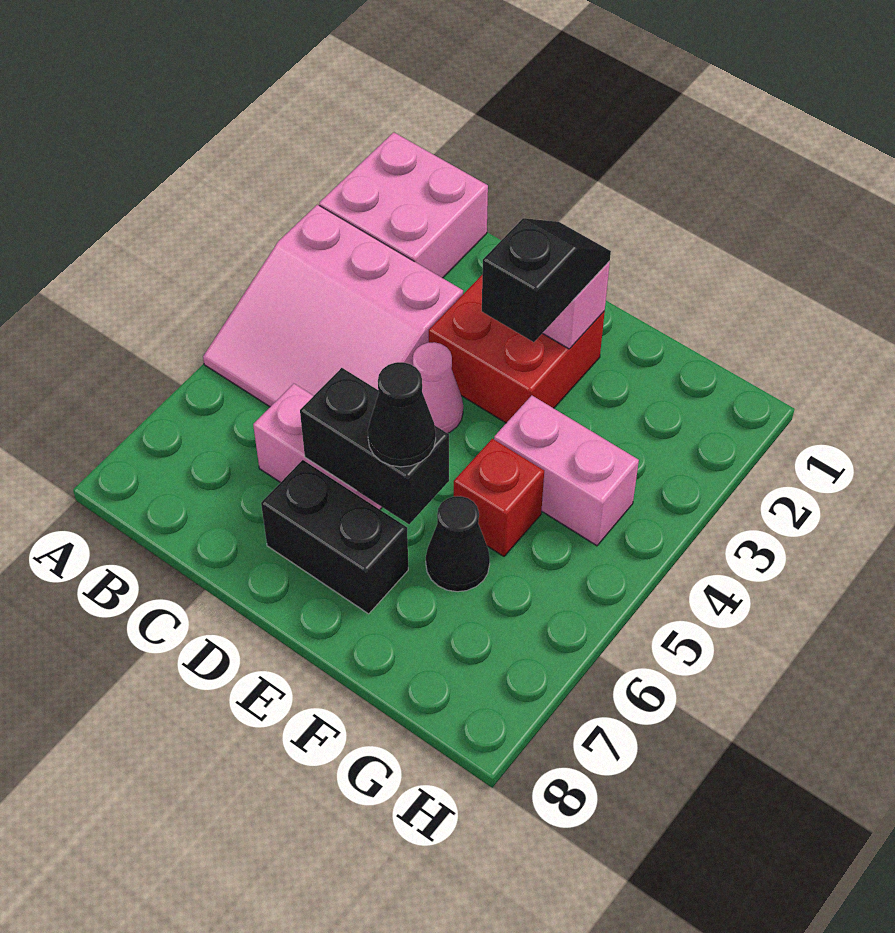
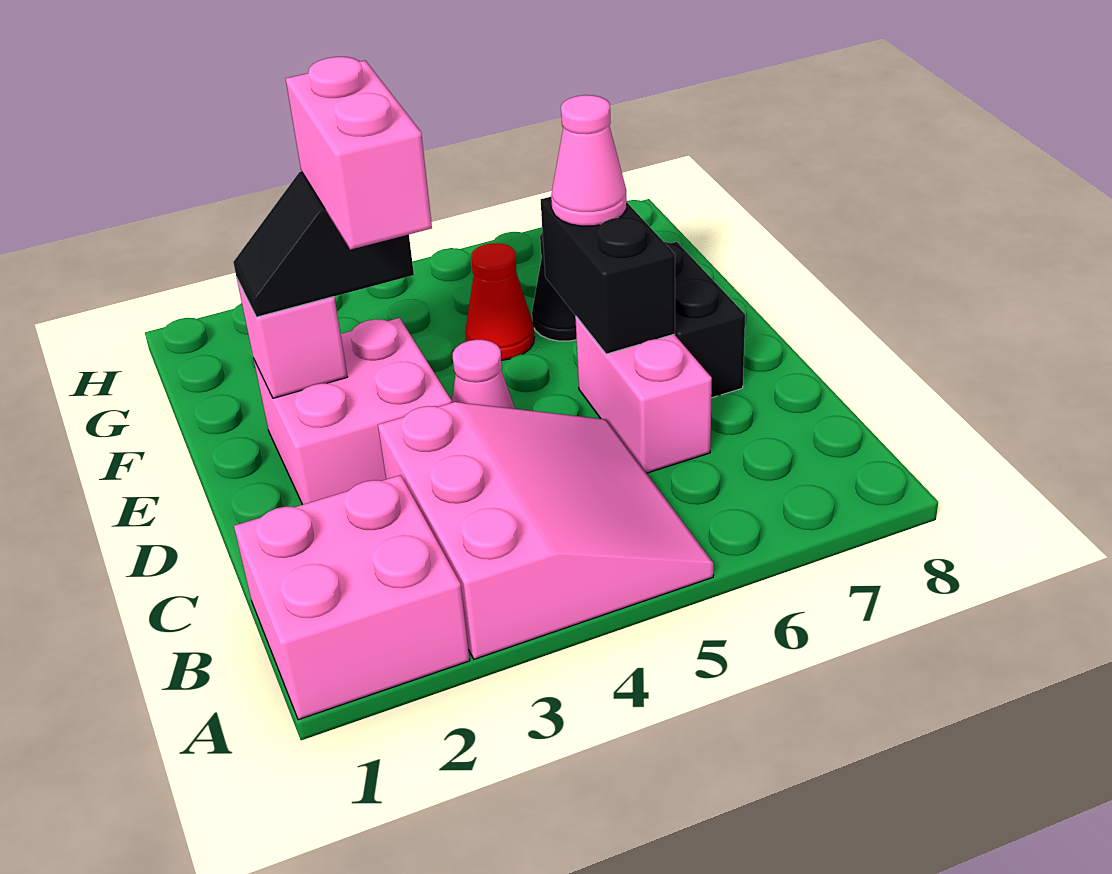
red brick D2:E3 level 1 -> pink brick D2:E3 level 1
black cone E6 level 3 -> pink cone E6 level 3
pink brick F4:G4 level 1 -> pink brick D3:E3 level 4
red brick F5 level 1 -> red cone F5 level 1

